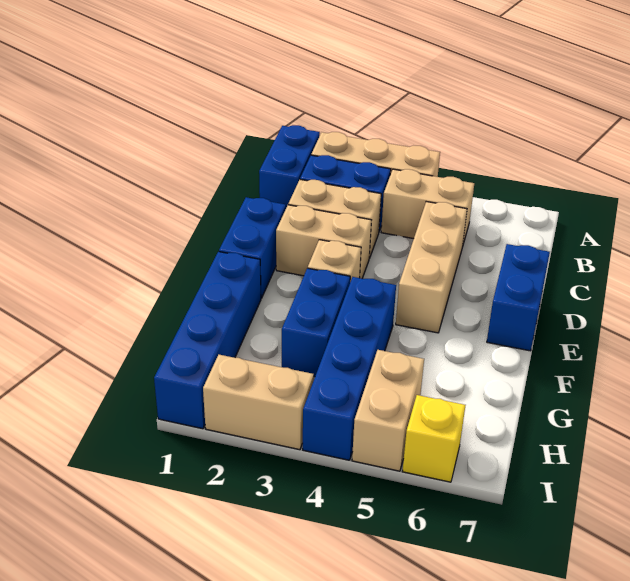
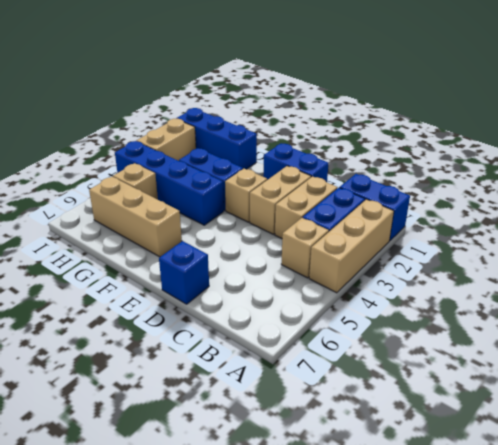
tan brick B4:B5 level 1 -> tan brick B4 level 1
tan brick C5:E5 level 1 -> tan brick F6:H6 level 1
blue brick D7:E7 level 1 -> blue brick D7 level 1
blue brick F1:I1 level 1 -> blue brick G1:I1 level 1
tan brick H5:I5 level 1 -> tan brick H5 level 1
yellow brick I6 level 1 -> none

